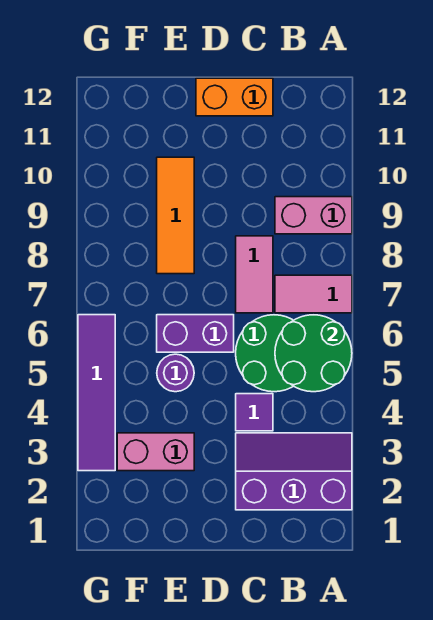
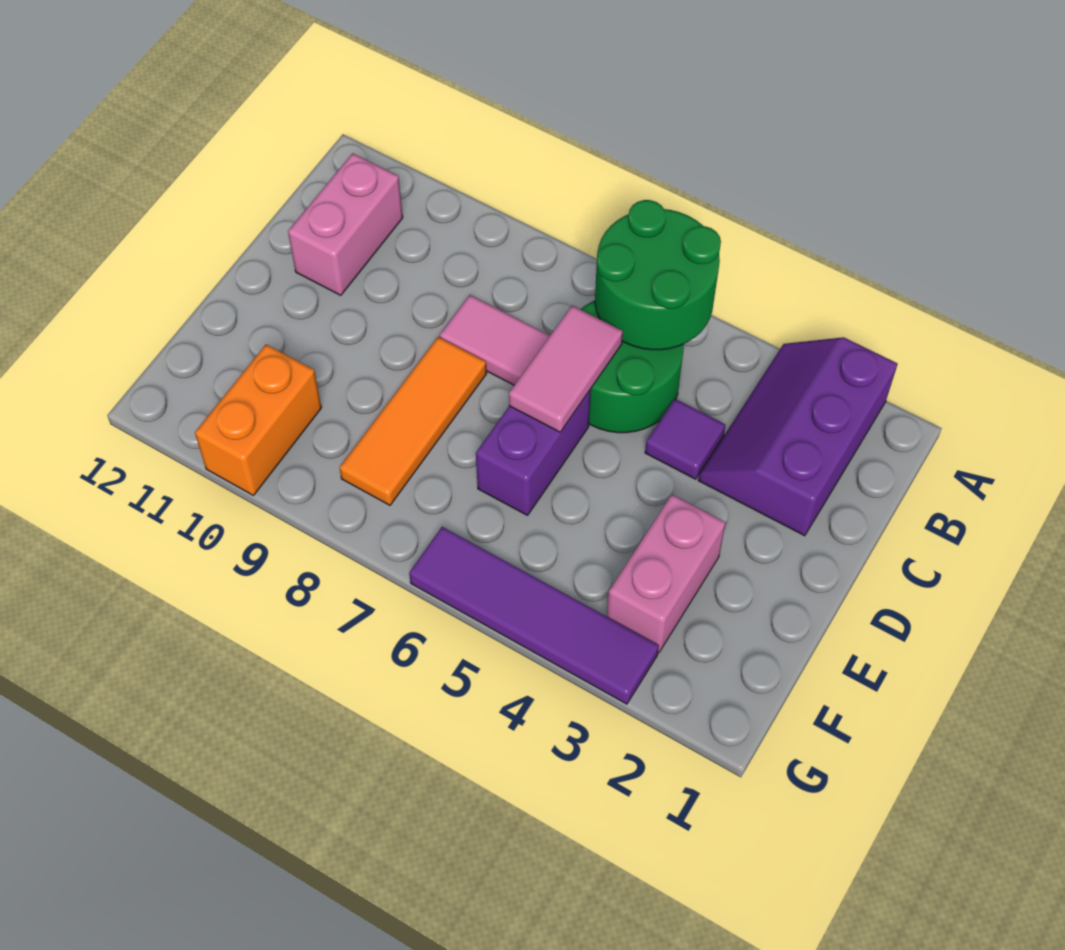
pink tile A7:B7 level 1 -> pink tile C6:D6 level 2
pink brick A9:B9 level 1 -> pink brick B11:C11 level 1
orange brick C12:D12 level 1 -> orange brick F10:G10 level 1
purple round brick E5 level 1 -> none
orange tile E8:E10 level 1 -> orange tile D8:F8 level 1

